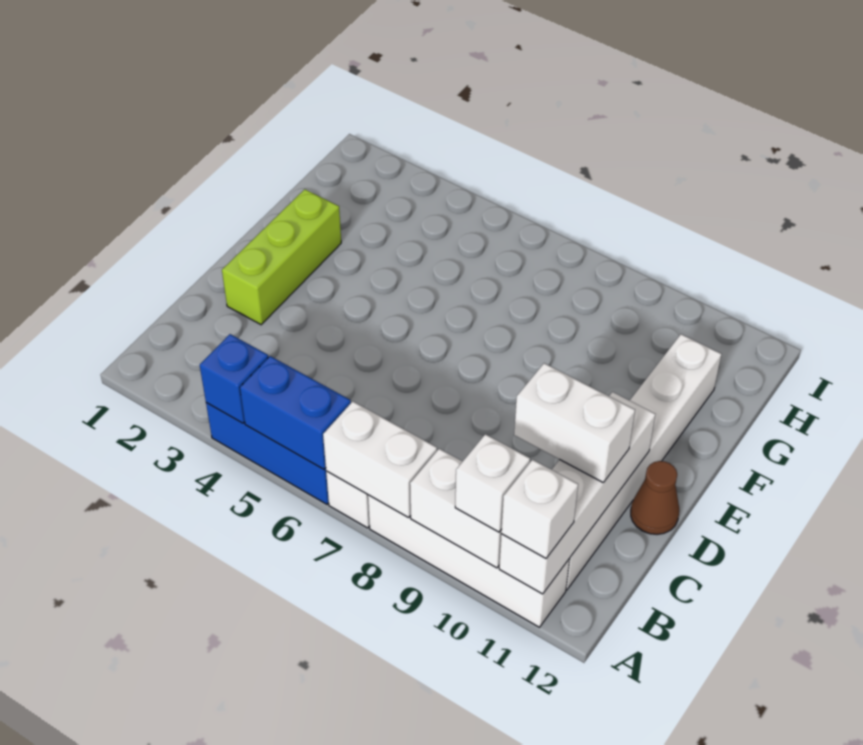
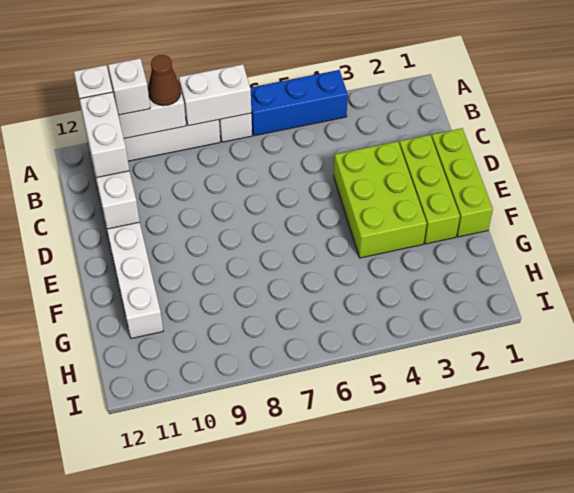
blue brick A4 level 2 -> none
blue brick A5:A6 level 2 -> none
white brick C10:C11 level 3 -> white brick B11:C11 level 3
none -> lime brick D1:F1 level 1
none -> lime brick D3:F4 level 1
brown cone D12 level 1 -> brown cone A9 level 3

